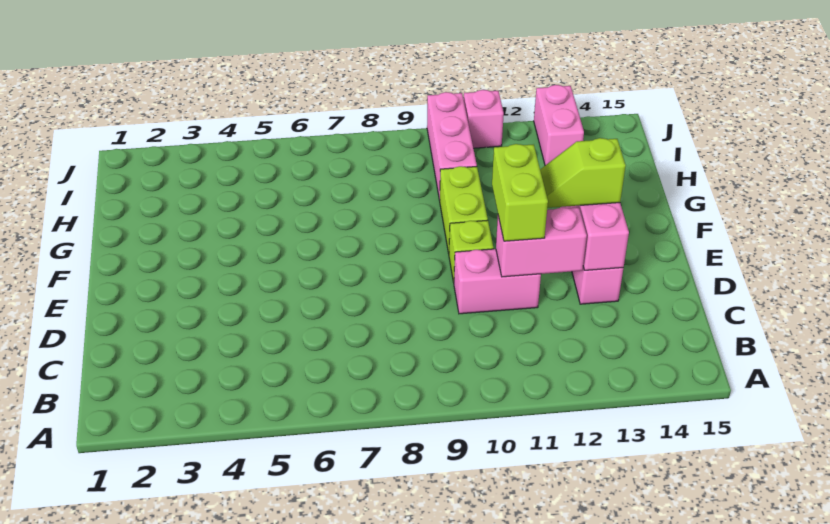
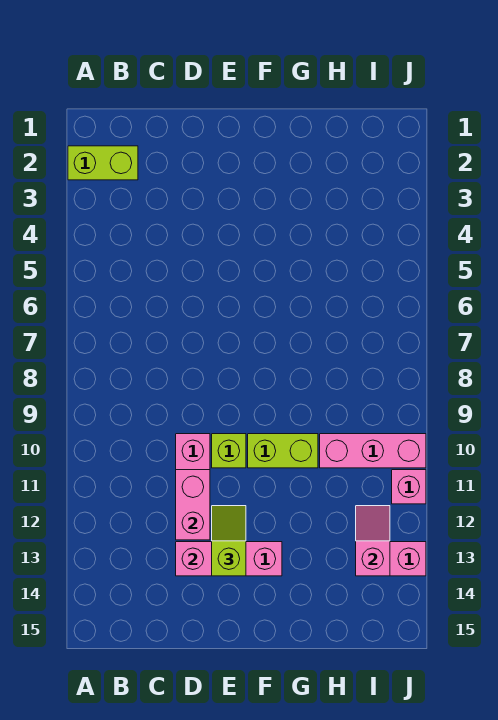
lime brick D11:E11 level 3 -> lime brick A2:B2 level 1
none -> pink slope I12:I13 level 2 top 13

